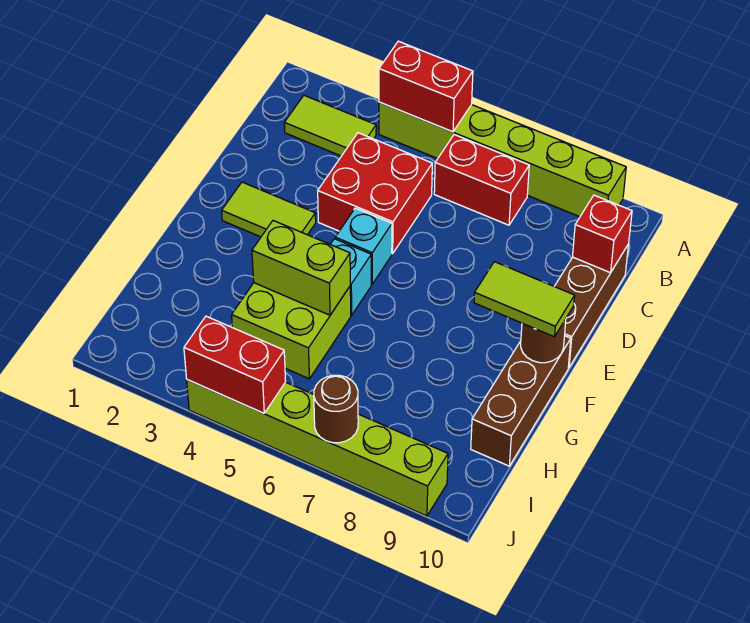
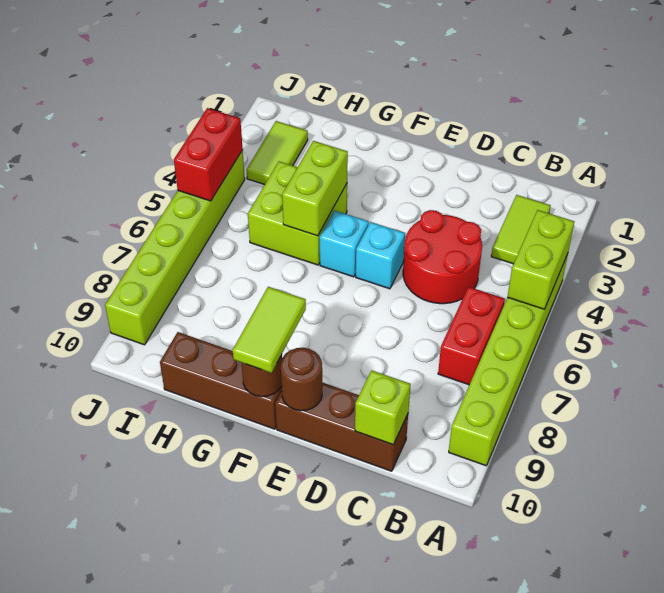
red brick A4:A5 level 2 -> lime brick A4:A5 level 2
red brick C4:D5 level 1 -> red round brick C4:D5 level 1
red brick C10 level 2 -> lime brick C10 level 2
lime tile E2:E3 level 1 -> lime tile I2:I3 level 1
brown round brick J7 level 2 -> brown round brick E10 level 2

